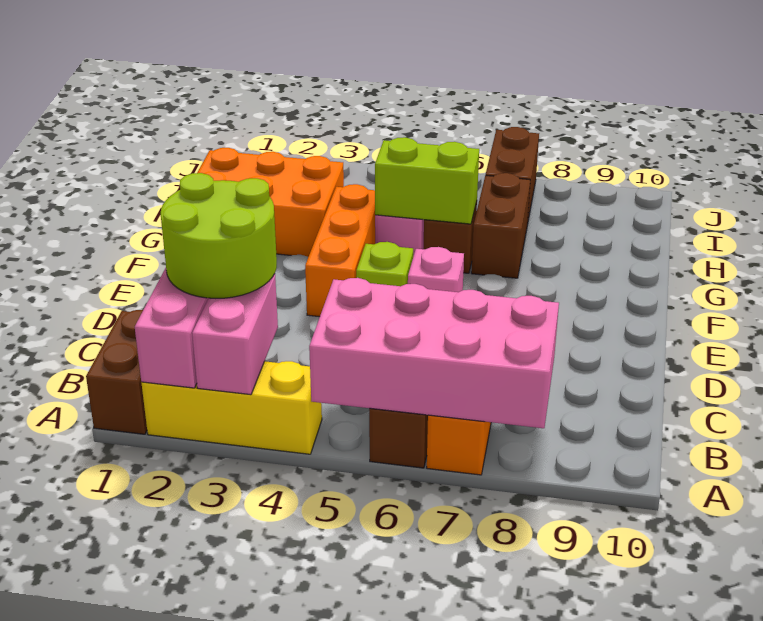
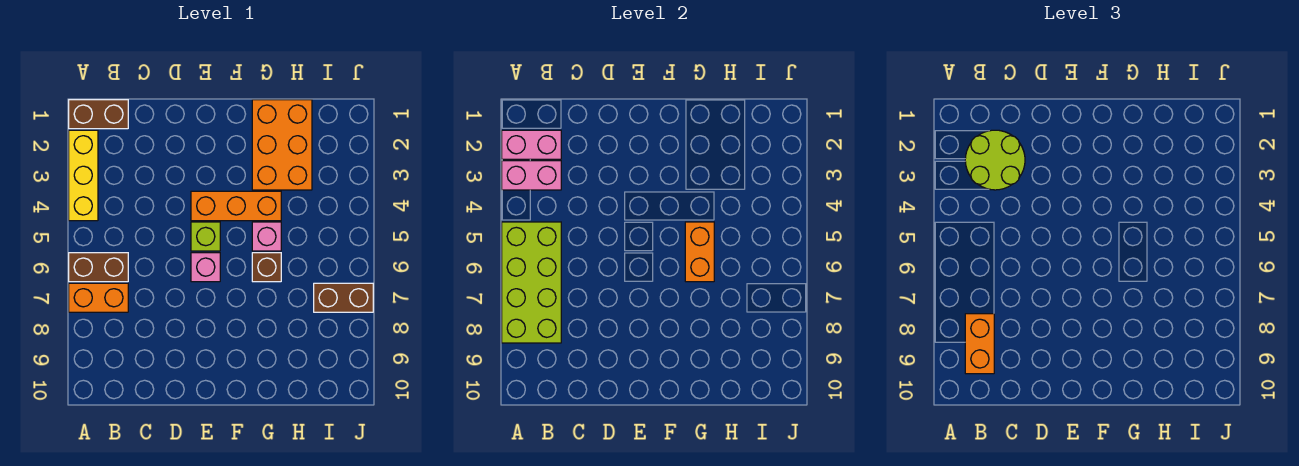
pink brick A5:B8 level 2 -> lime brick A5:B8 level 2
none -> orange brick B8:B9 level 3
lime brick G5:G6 level 2 -> orange brick G5:G6 level 2
brown brick G7:H7 level 1 -> none

